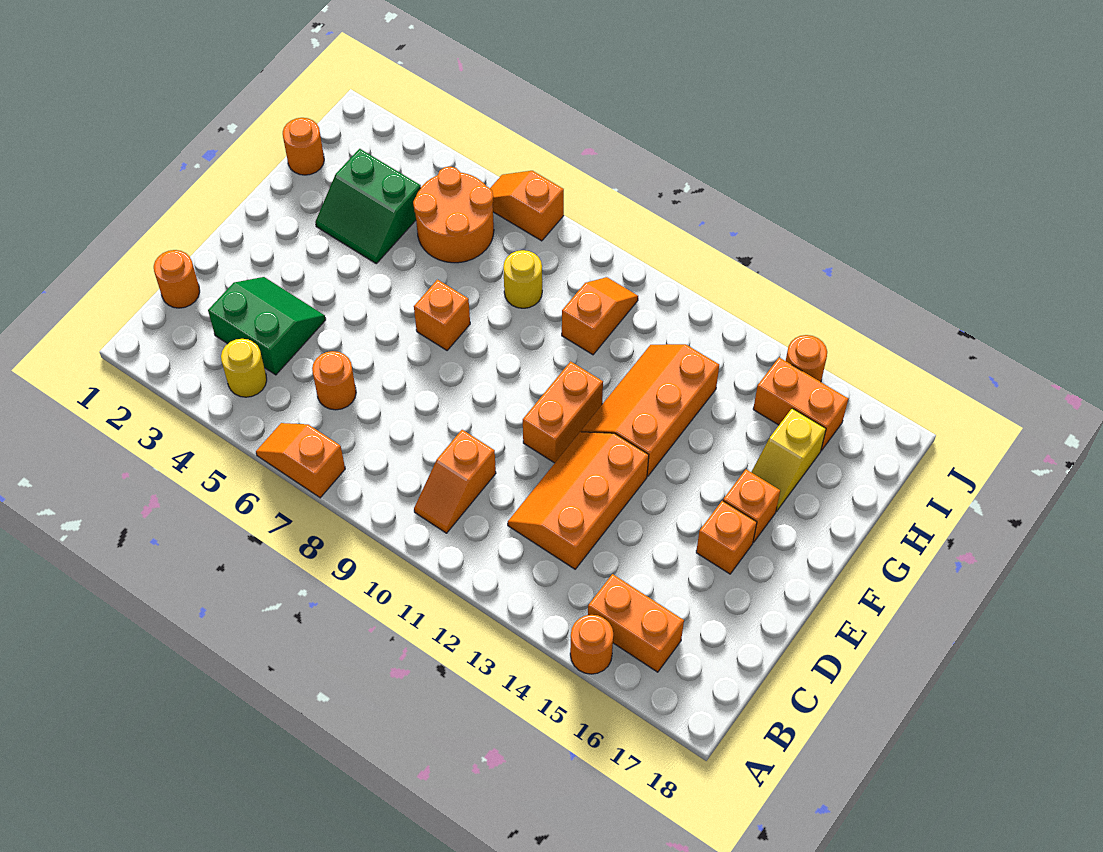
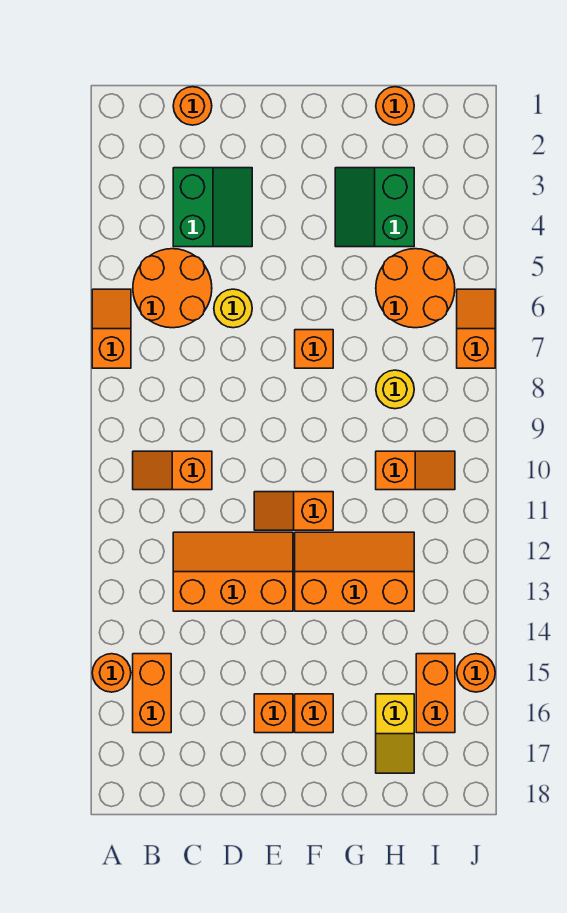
yellow round brick B4 level 1 -> yellow round brick D6 level 1
orange round brick C6 level 1 -> orange round brick B5:C6 level 1
orange brick E11:F11 level 1 -> orange slope E11:F11 level 1 top F
yellow slope G16:H16 level 1 top H -> yellow slope H16:H17 level 1 top 16

